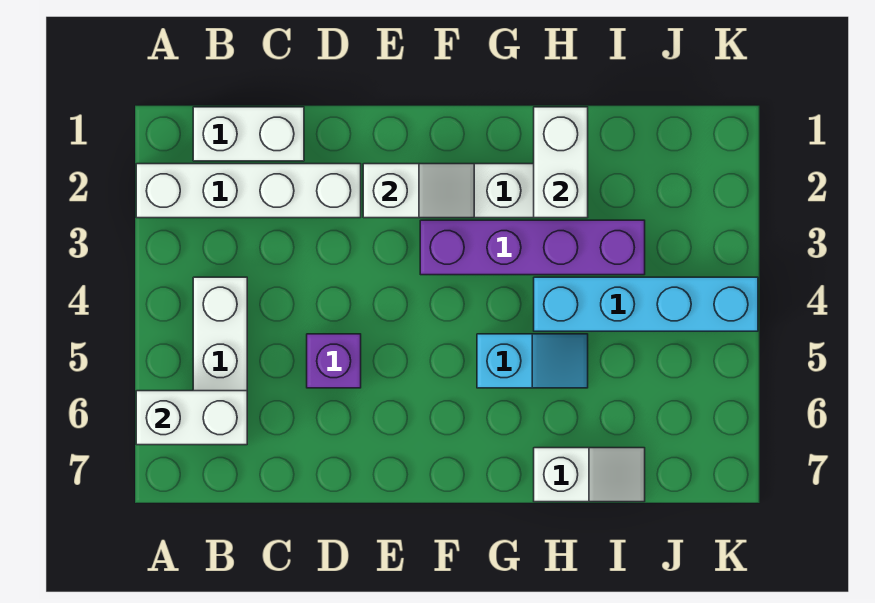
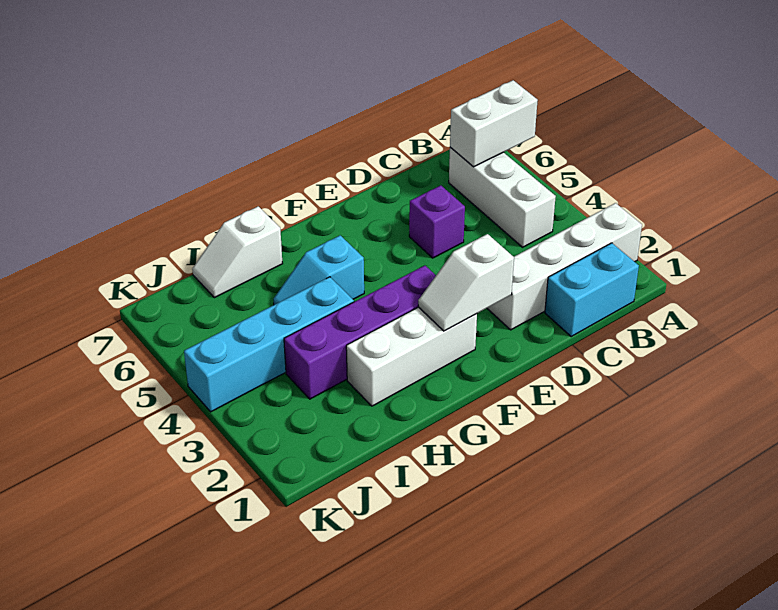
white brick B1:C1 level 1 -> cyan brick B1:C1 level 1
white brick H1:H2 level 2 -> none

